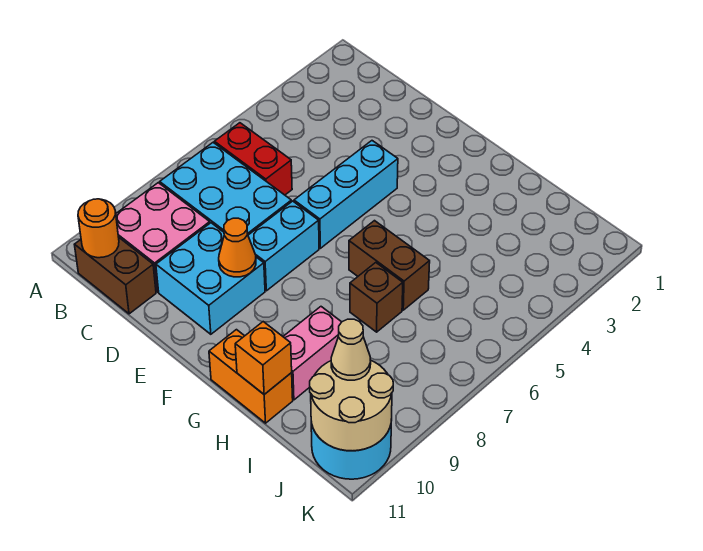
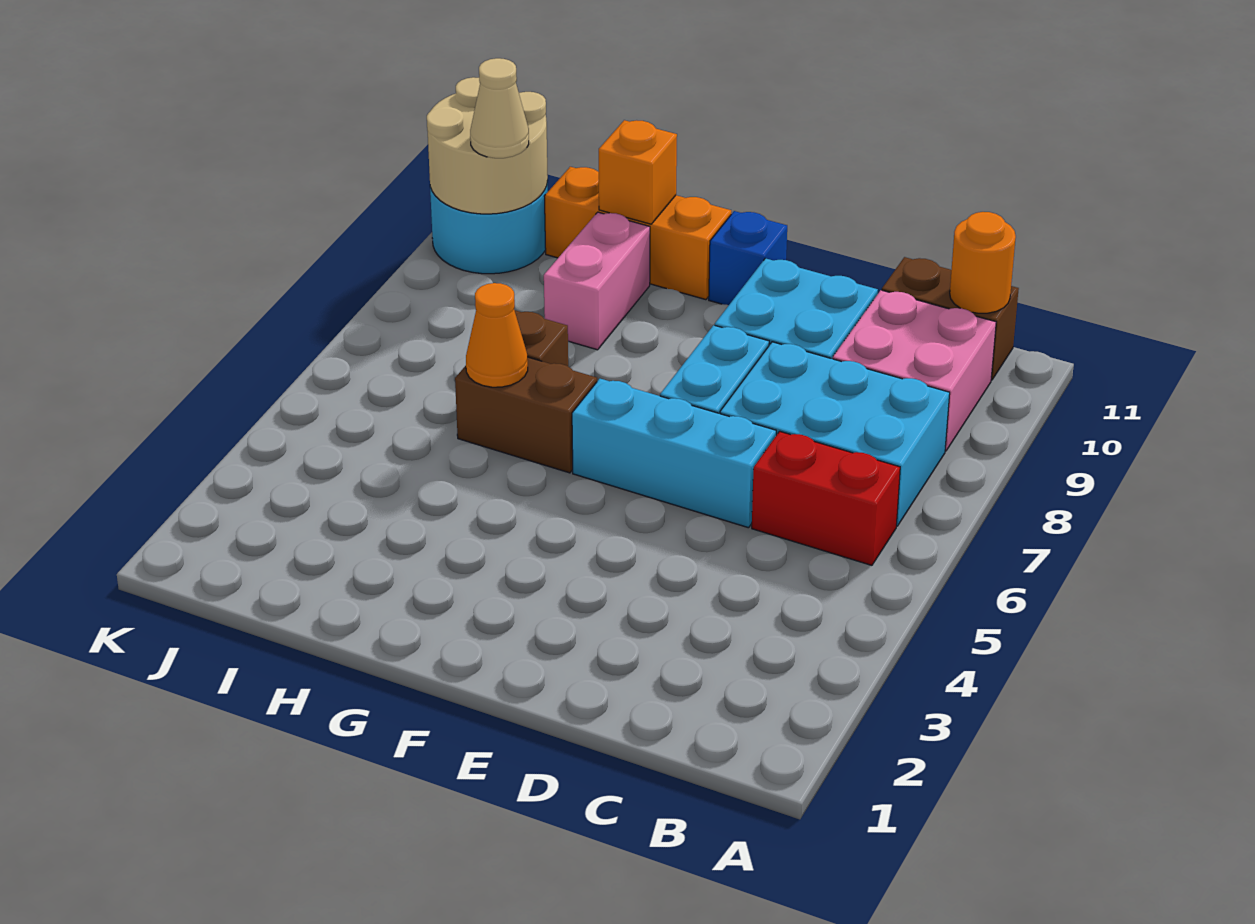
cyan brick E4:E6 level 1 -> cyan brick D6:F6 level 1
orange cone E9 level 2 -> orange cone H6 level 2
none -> blue brick F11 level 1
orange brick G11:H11 level 1 -> orange brick G11:I11 level 1

